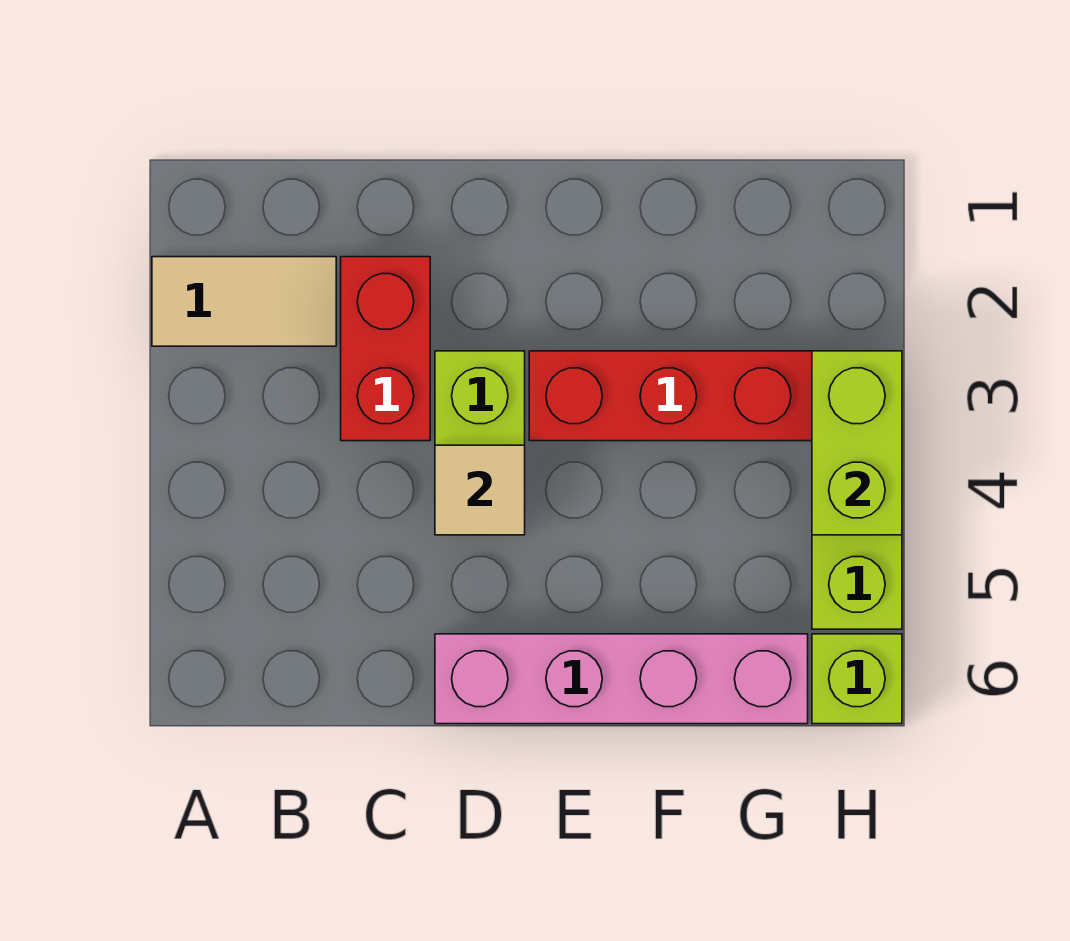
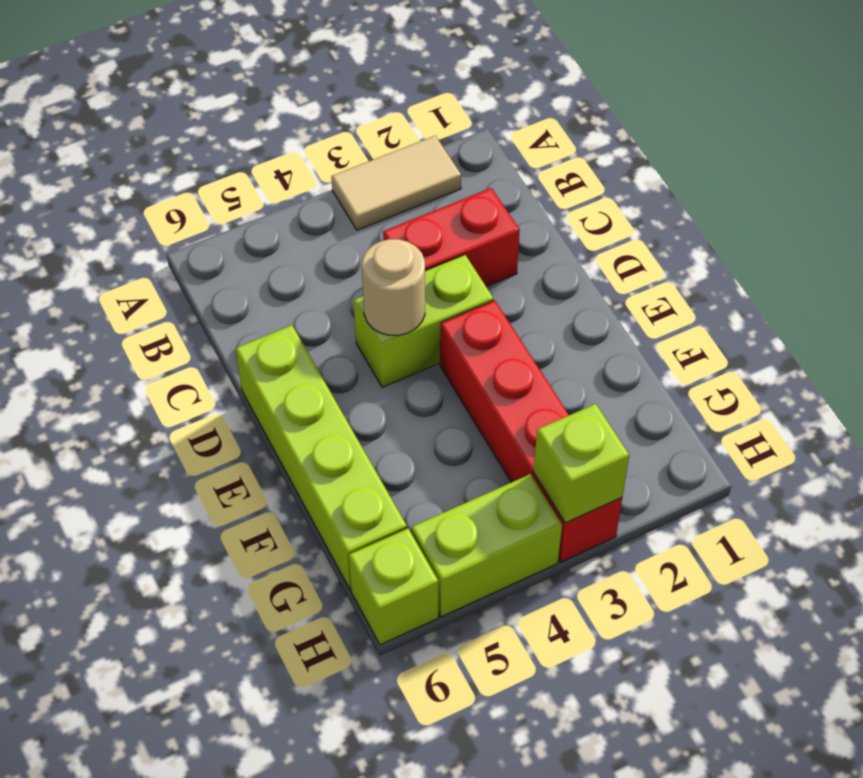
tan tile A2:B2 level 1 -> tan tile A2:A3 level 1
tan tile D4 level 2 -> tan round brick D4 level 2
pink brick D6:G6 level 1 -> lime brick D6:G6 level 1
lime brick H3:H4 level 2 -> lime brick H3 level 2

